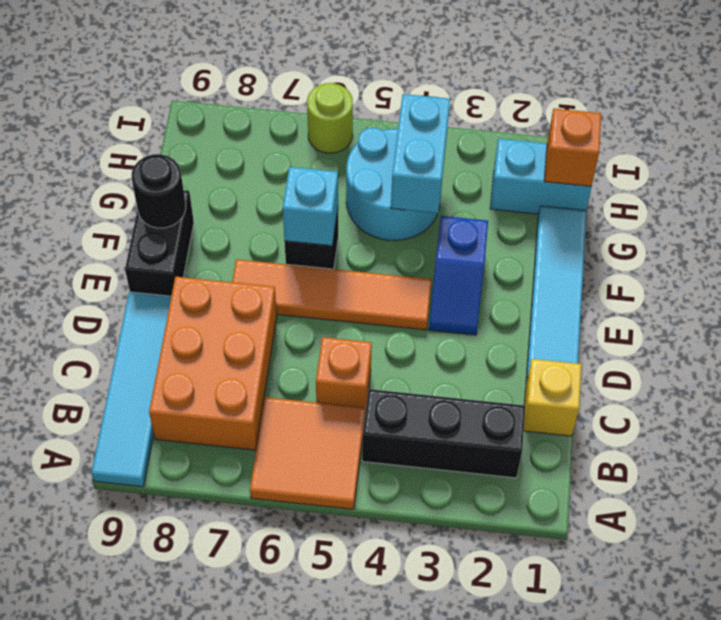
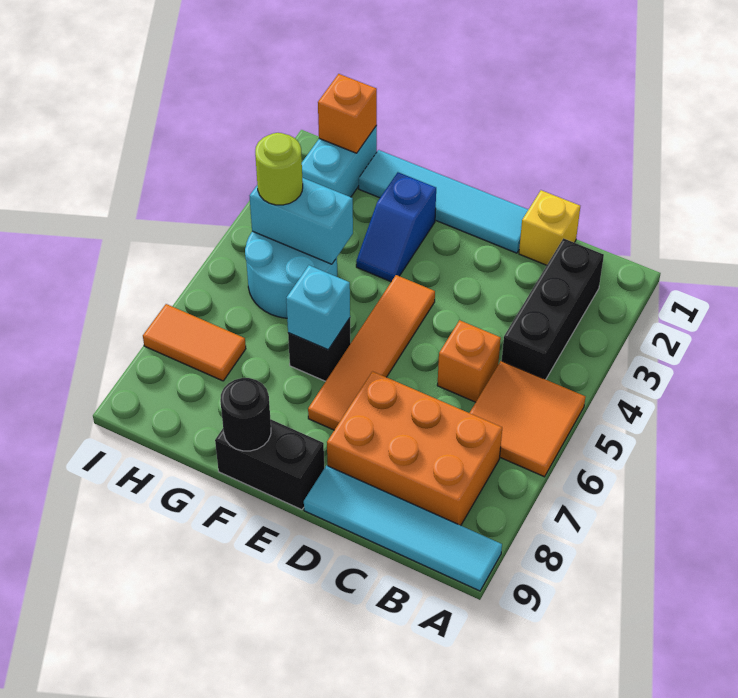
blue slope E3:F3 level 1 top F -> blue slope F2:F3 level 1 top 2
none -> orange tile H7:I7 level 1
lime round brick I6 level 1 -> lime round brick H4 level 3

